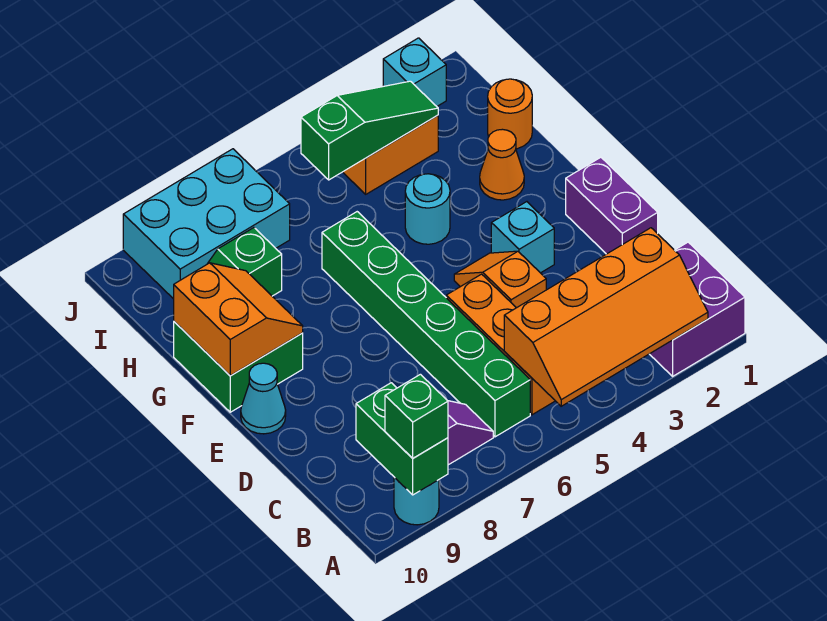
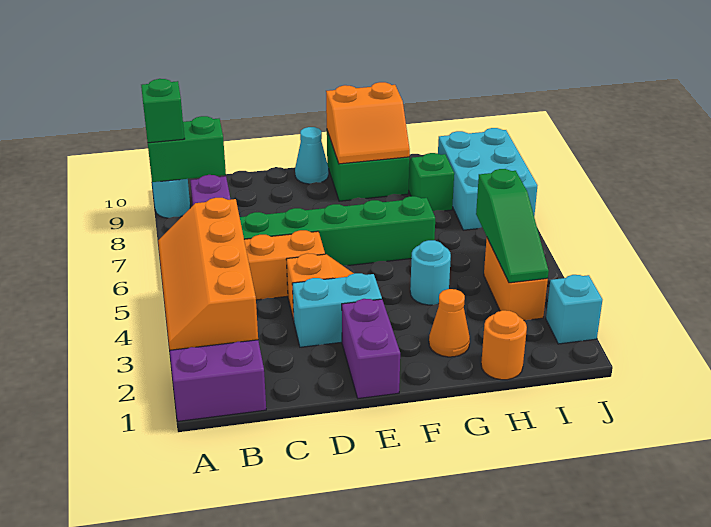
purple brick D1:E1 level 1 -> purple brick E1:E2 level 1
cyan brick E3 level 1 -> cyan brick D3:E3 level 1

